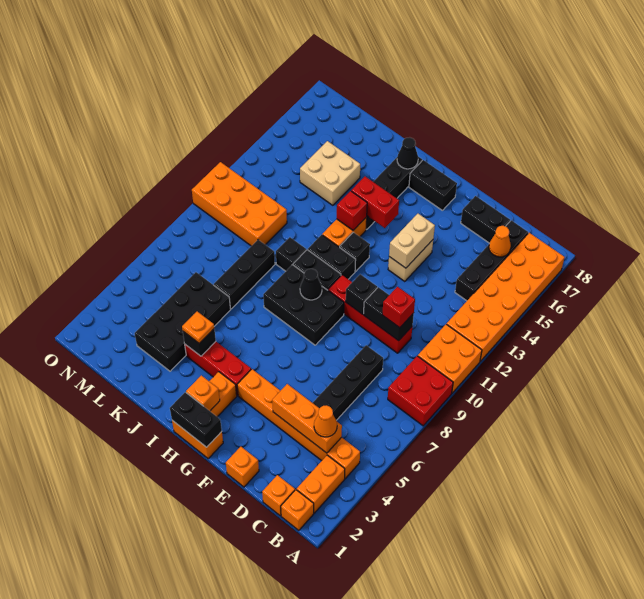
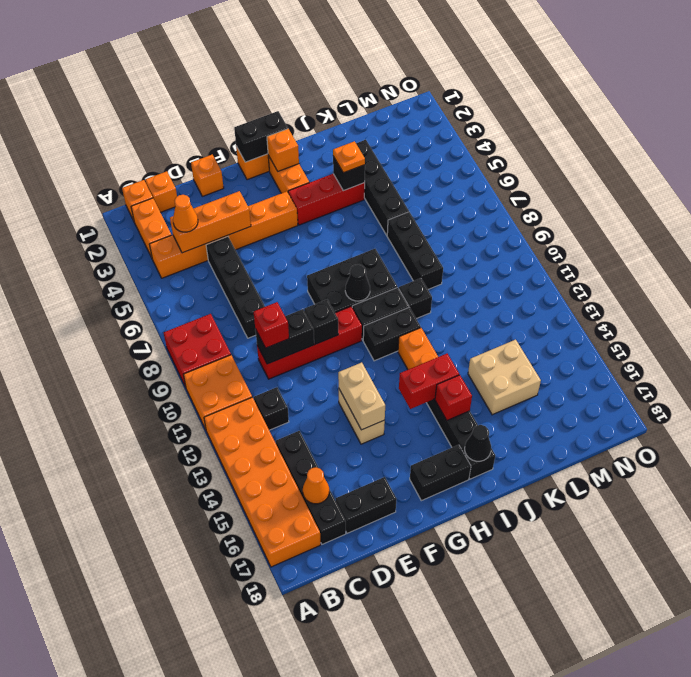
black brick H12 level 1 -> black brick C12 level 1
red brick I13 level 2 -> red brick I15 level 2
black brick K3:L6 level 1 -> black brick K3:K6 level 1
orange brick L10:O11 level 1 -> none

